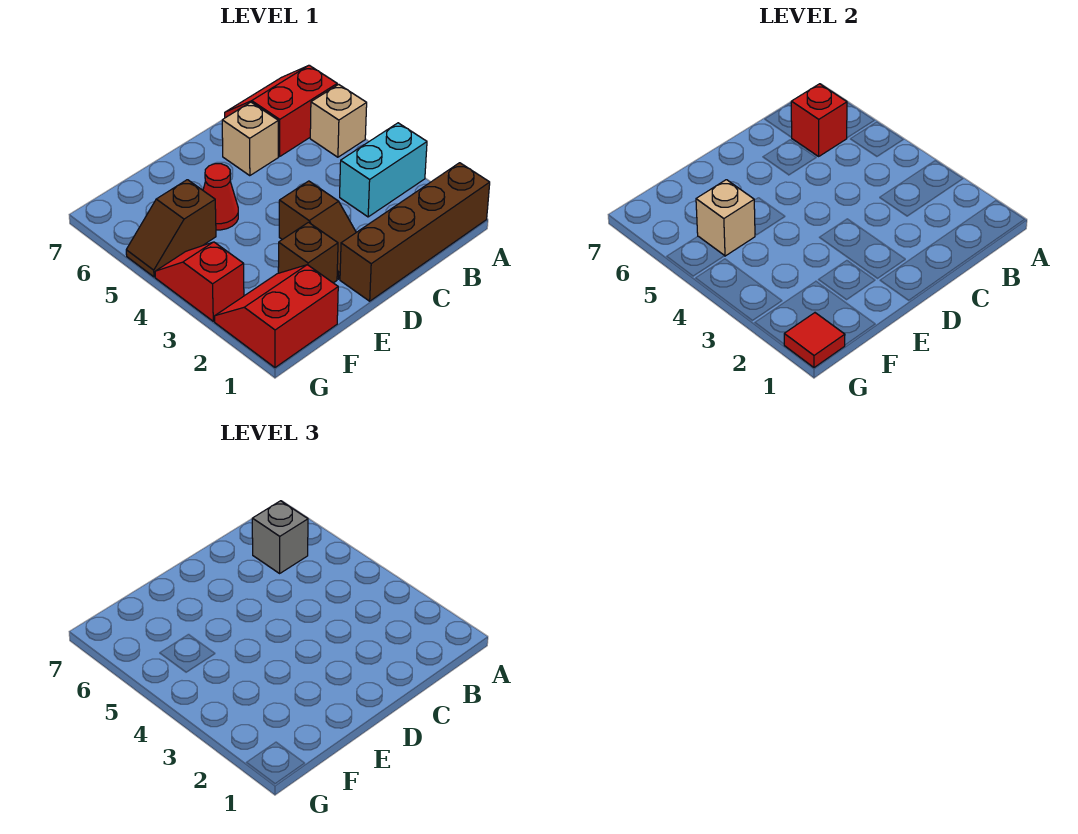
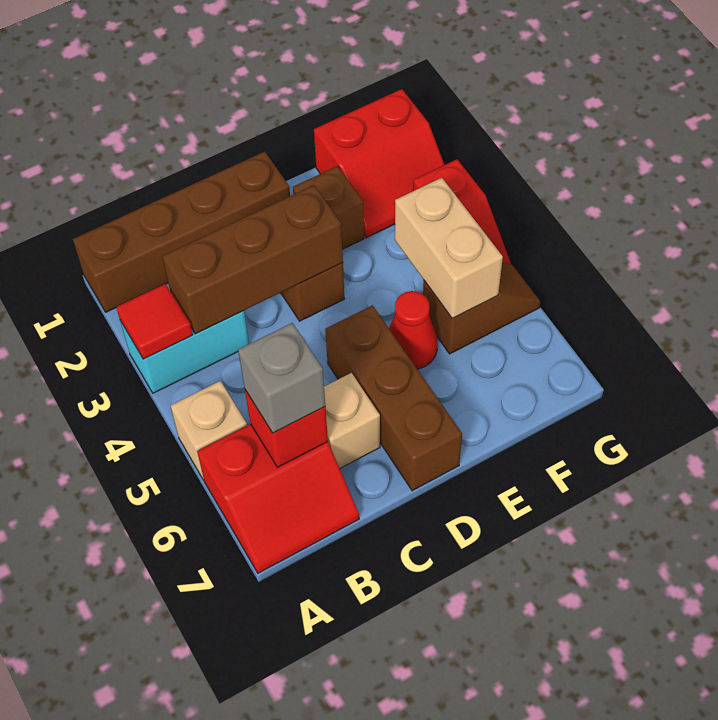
none -> brown brick B3:D3 level 2
none -> brown brick D5:D7 level 1
tan brick F5 level 2 -> tan brick F4:F5 level 2
red tile G1 level 2 -> red tile A3 level 2

